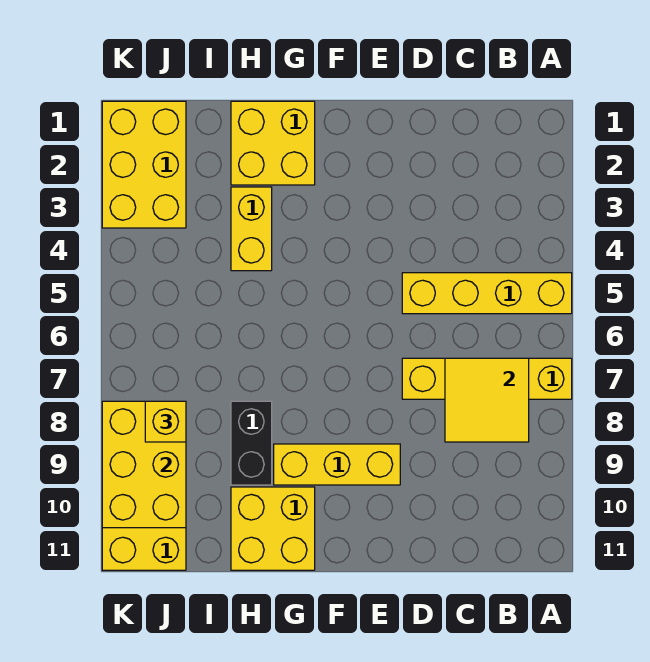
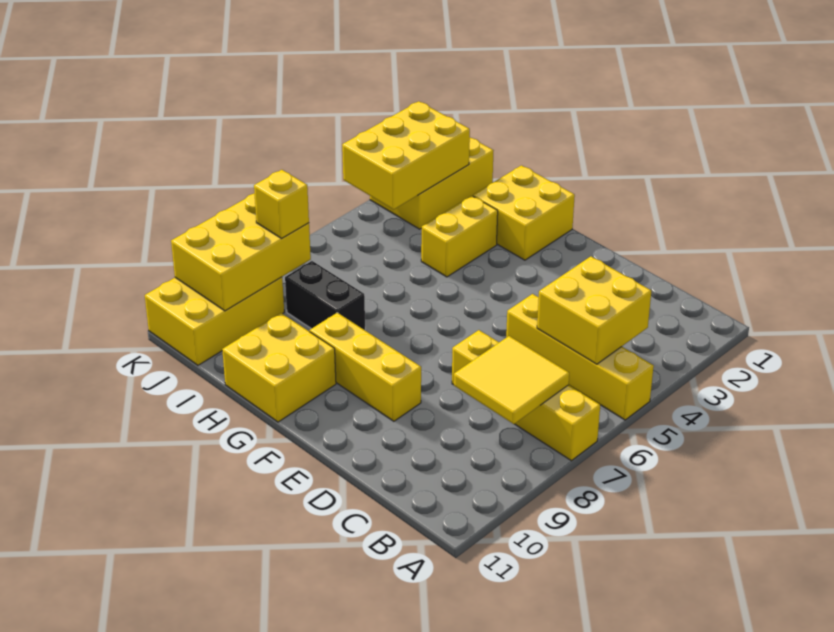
none -> yellow brick B4:C5 level 2
black brick H8:H9 level 1 -> black brick H8:I8 level 1
none -> yellow brick J2:K4 level 2

